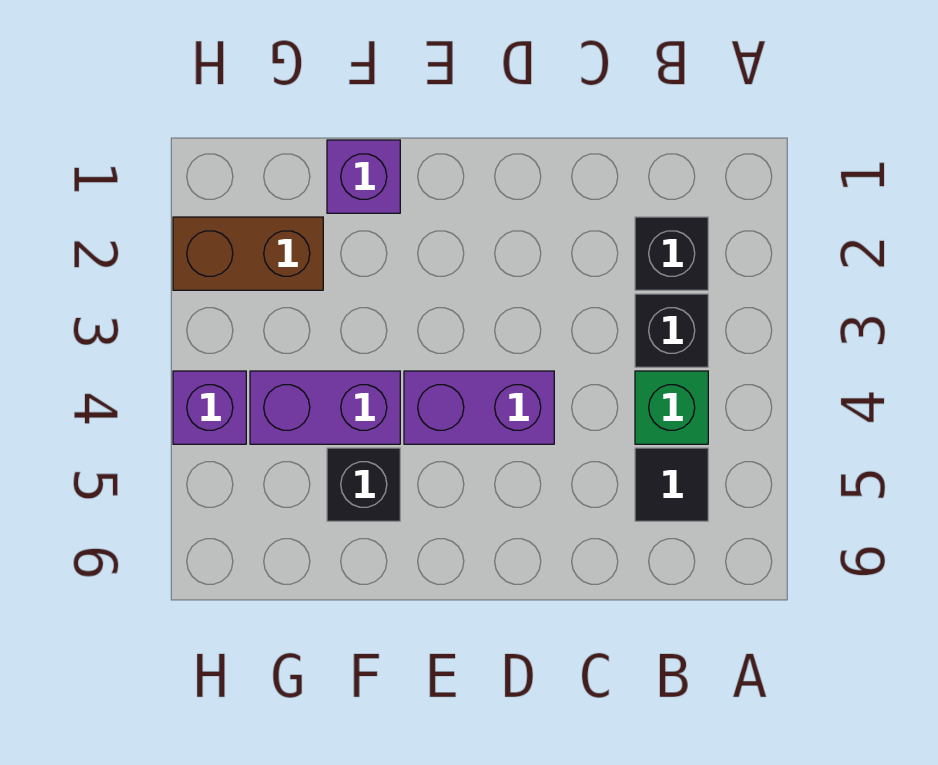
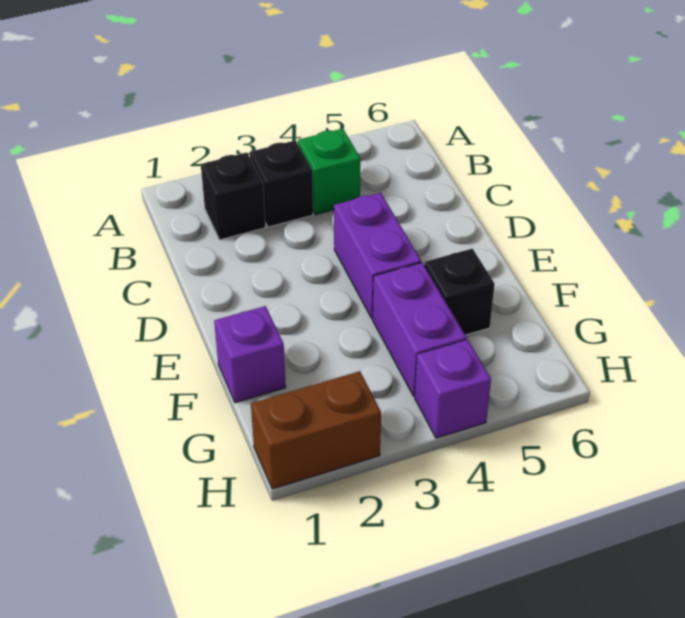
black tile B5 level 1 -> none
brown brick G2:H2 level 1 -> brown brick H1:H2 level 1

